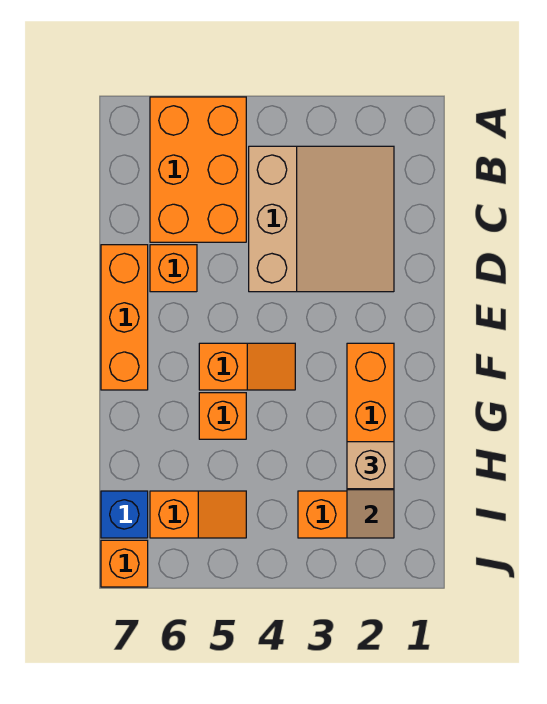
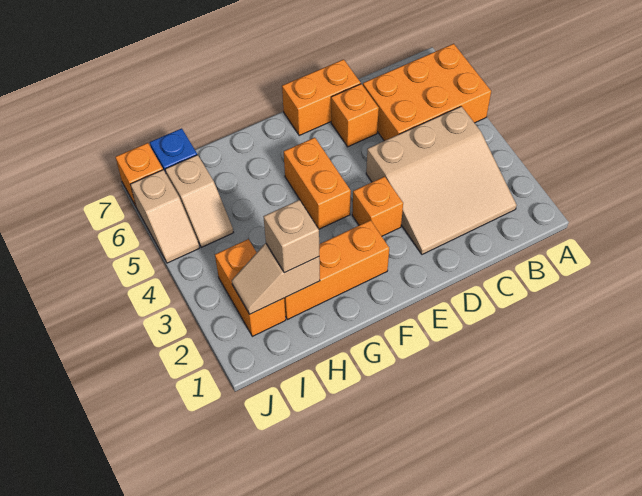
orange brick D7:F7 level 1 -> orange brick D7:E7 level 1
orange slope F4:F5 level 1 top 5 -> orange brick F4:F5 level 1
orange brick G5 level 1 -> orange brick E3 level 1
orange slope I5:I6 level 1 top 6 -> tan slope I5:I6 level 1 top 6
none -> tan slope J5:J6 level 1 top 6

